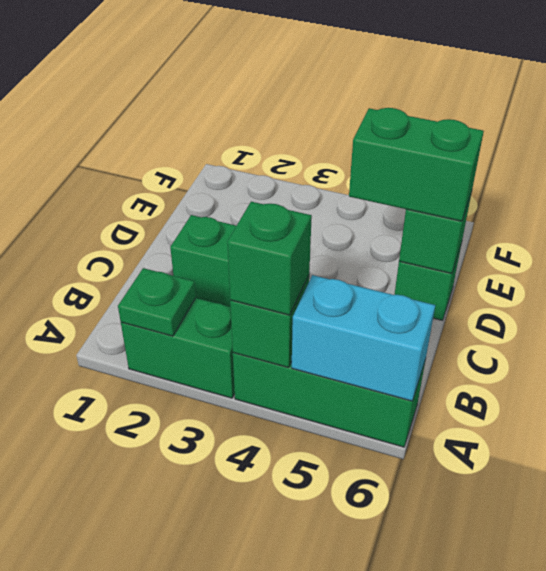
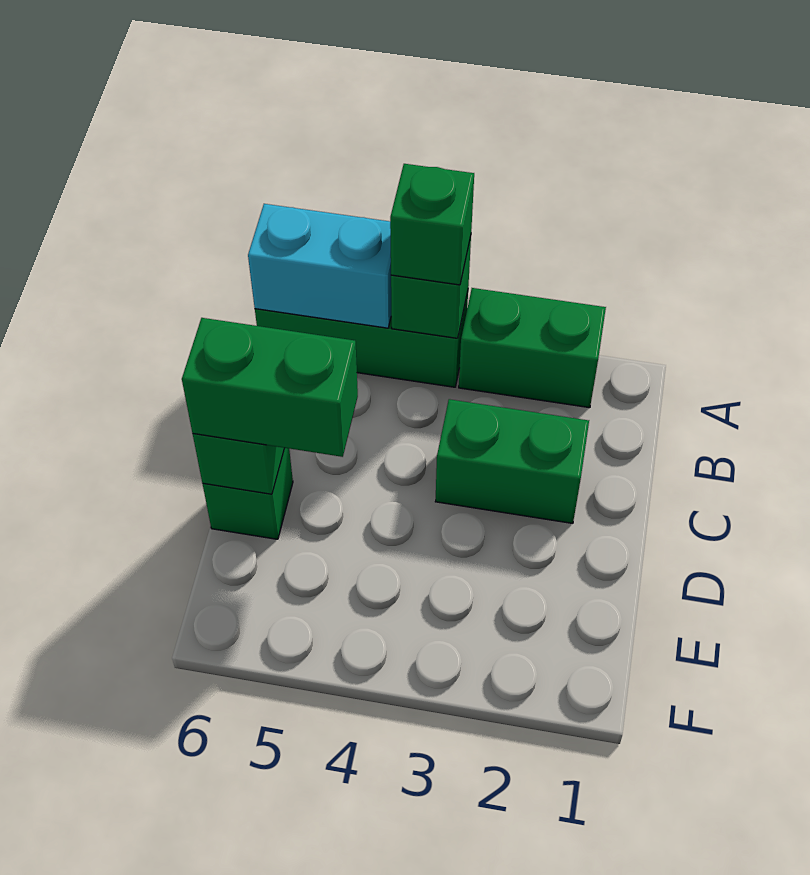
green plate A2 level 2 -> none

